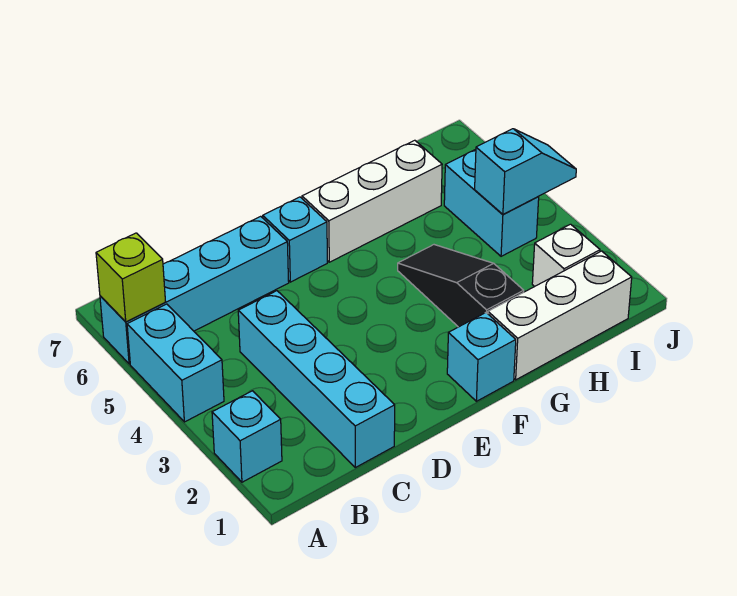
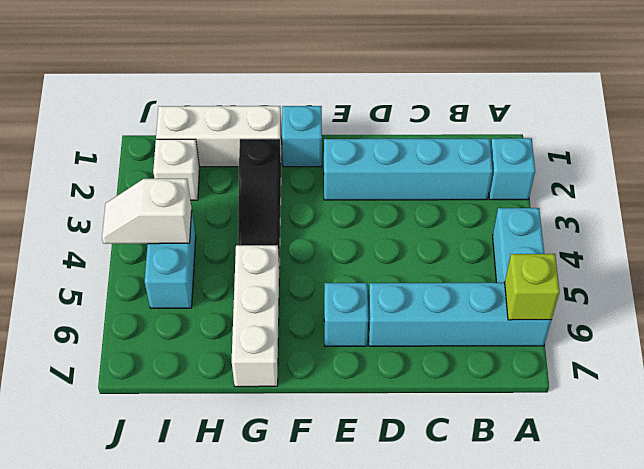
cyan brick C1:C4 level 1 -> cyan brick B2:E2 level 1
white brick F6:H6 level 1 -> white brick G5:G7 level 1
cyan slope I4:J4 level 2 top I -> white slope I4:J4 level 2 top I

